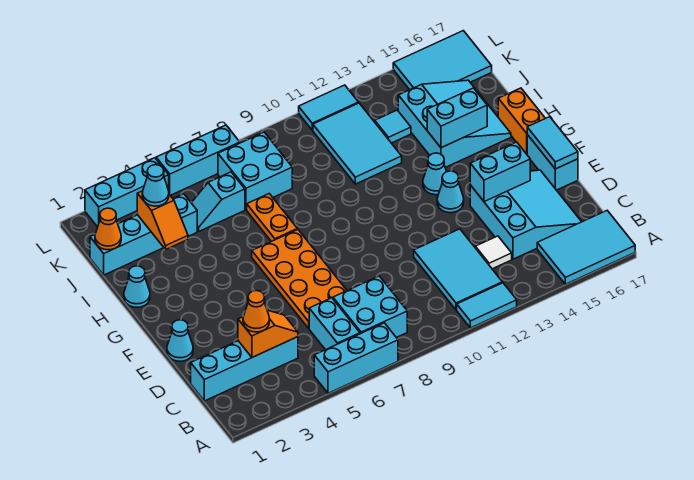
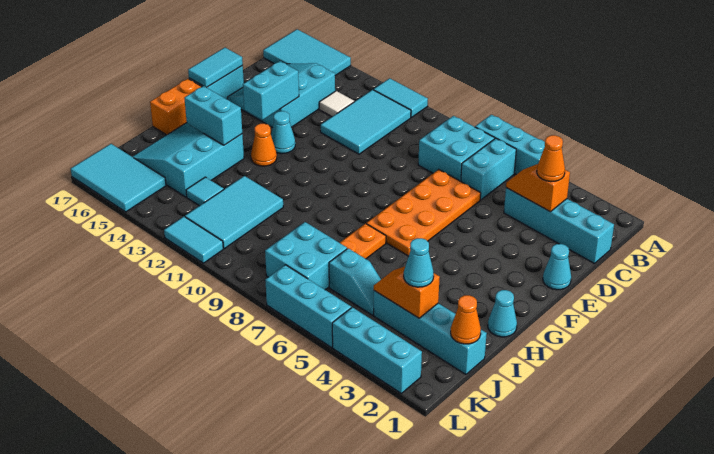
cyan brick E14:E15 level 2 -> cyan brick E14:F14 level 2
cyan cone G13 level 1 -> orange cone G13 level 1
orange slope I3:J3 level 2 top J -> orange slope J3:J4 level 2 top 3

